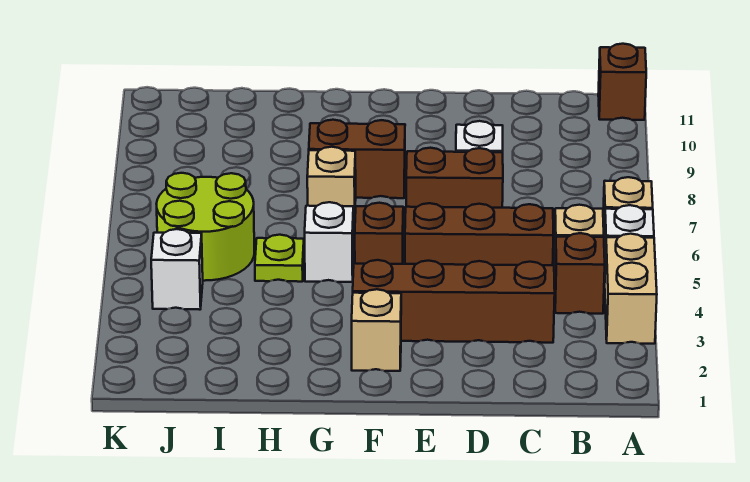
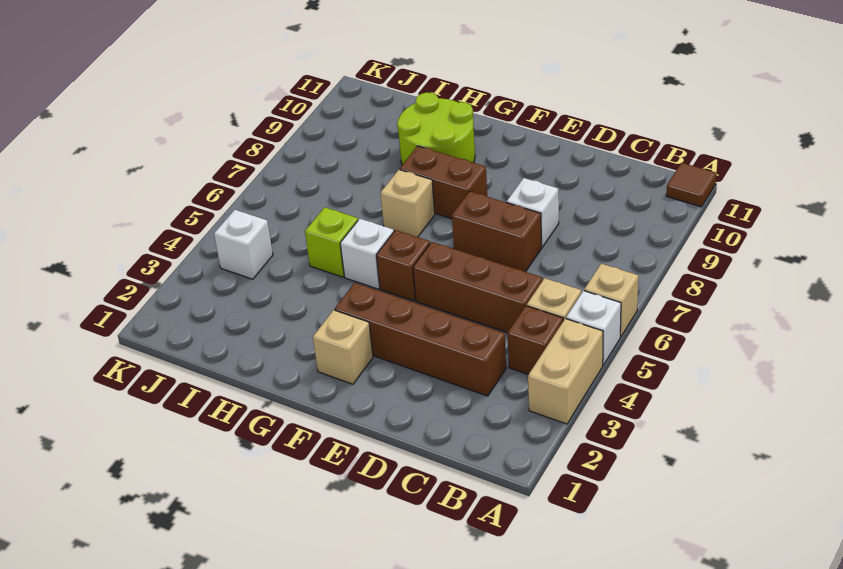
brown brick A11 level 1 -> brown tile A11 level 1
lime plate H5 level 1 -> lime brick H5 level 1
lime round brick I5:J6 level 1 -> lime round brick G9:H10 level 1

